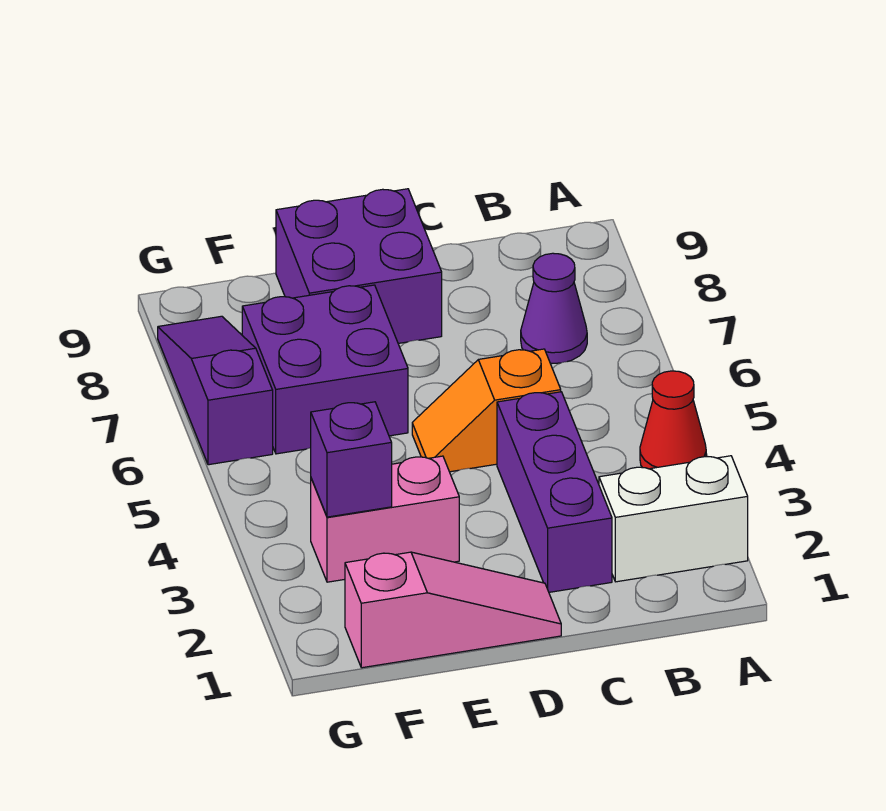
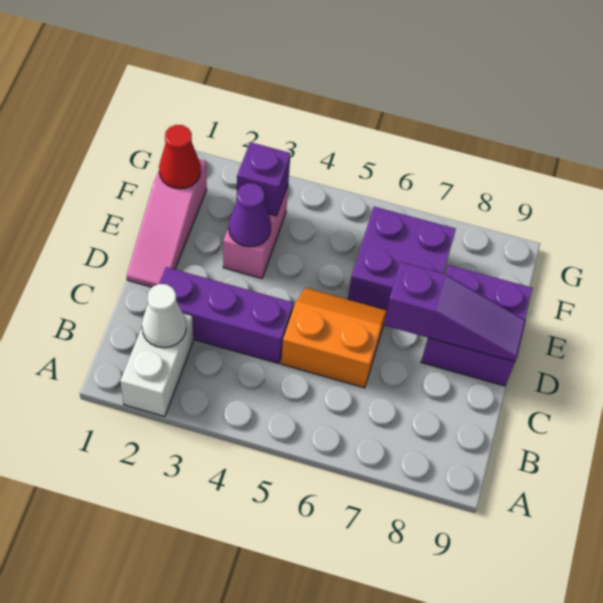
red cone A4 level 1 -> red cone F1 level 2
none -> white cone B2 level 2
purple cone B7 level 1 -> purple cone E3 level 2
orange slope C5:D5 level 1 top C -> orange slope C5:D6 level 1 top C
purple slope G6:G8 level 1 top 6 -> purple slope D7:D9 level 2 top 7

